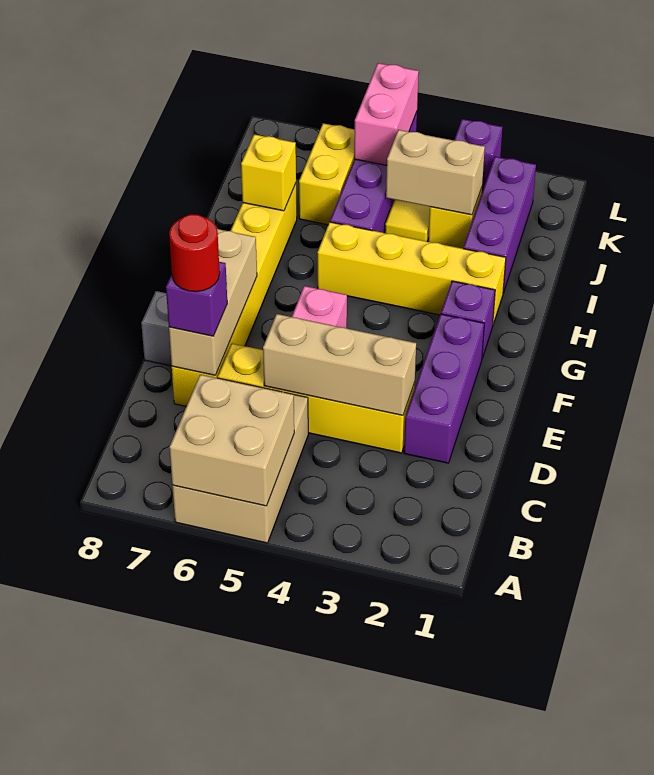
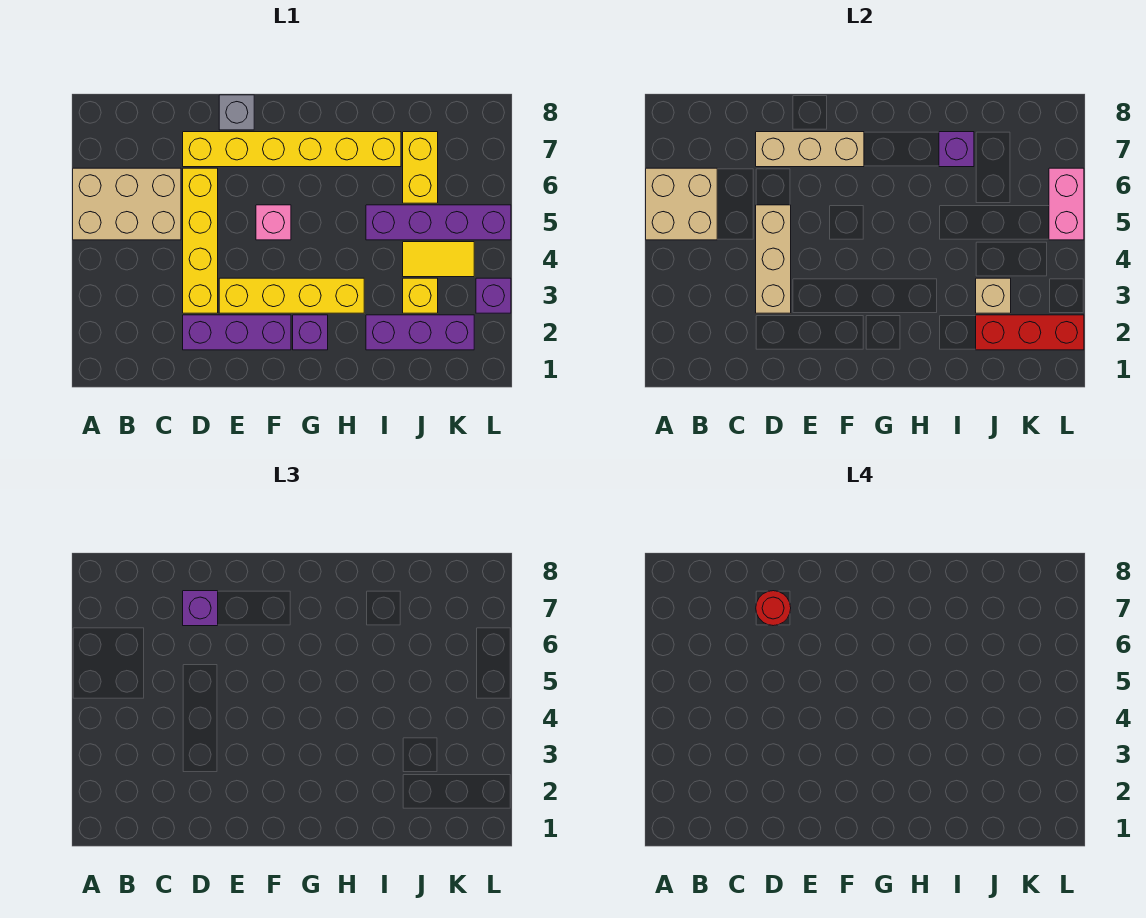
yellow brick H2:H5 level 1 -> yellow brick E3:H3 level 1
yellow brick I7 level 2 -> purple brick I7 level 2
none -> red brick J2:L2 level 2
tan brick J3:J4 level 2 -> tan brick J3 level 2
yellow brick J6:K6 level 1 -> yellow brick J6:J7 level 1
pink brick K5:L5 level 2 -> pink brick L5:L6 level 2

